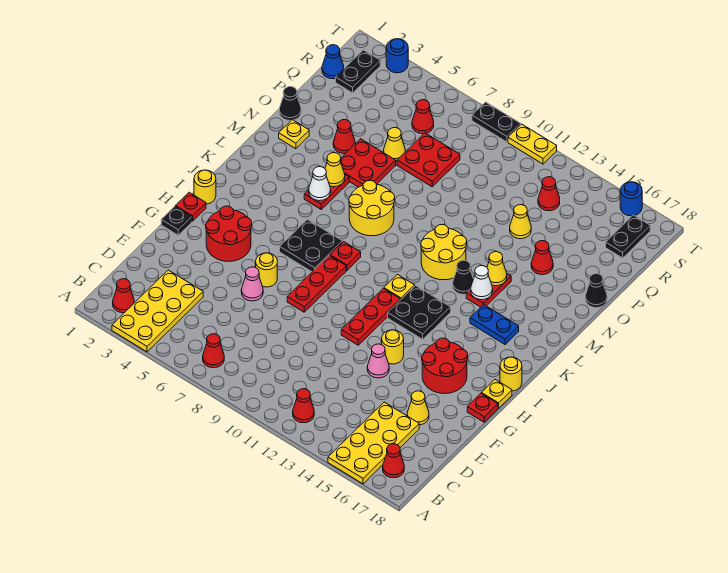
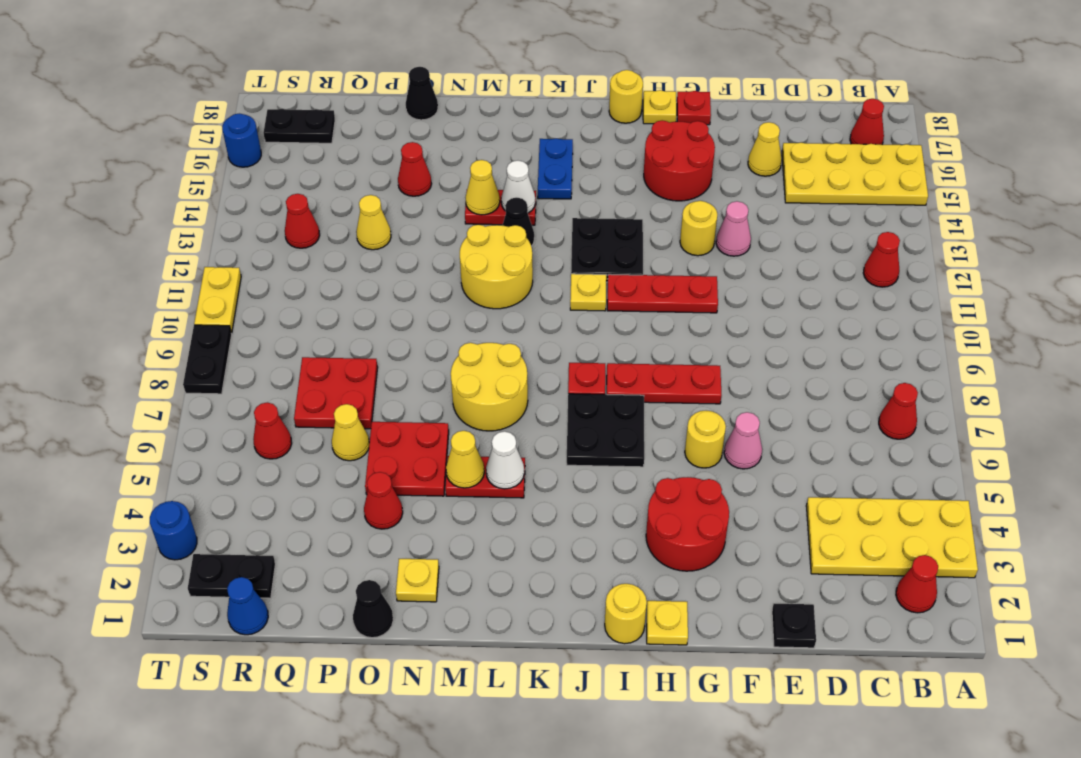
black plate G1 level 1 -> black plate E1 level 1
red plate H1 level 1 -> yellow plate H1 level 1

